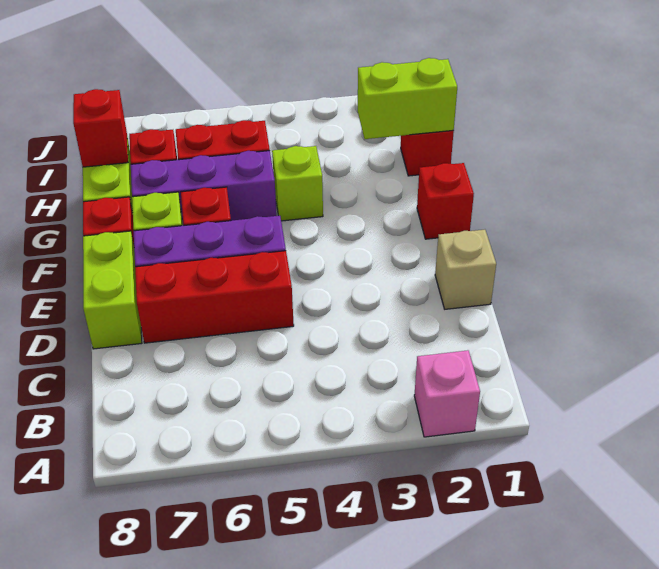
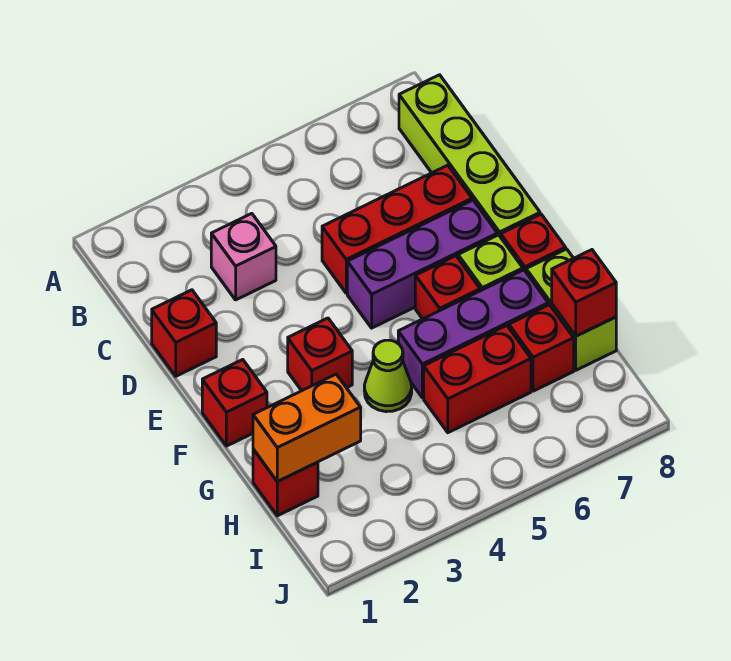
pink brick A2 level 1 -> pink brick C3 level 1
tan brick D1 level 1 -> red brick D1 level 1
lime brick D8:E8 level 1 -> lime brick B8:E8 level 1
none -> red brick F3 level 1
lime brick G4 level 1 -> lime cone G4 level 1
lime brick H1:H2 level 2 -> orange brick H1:H2 level 2

